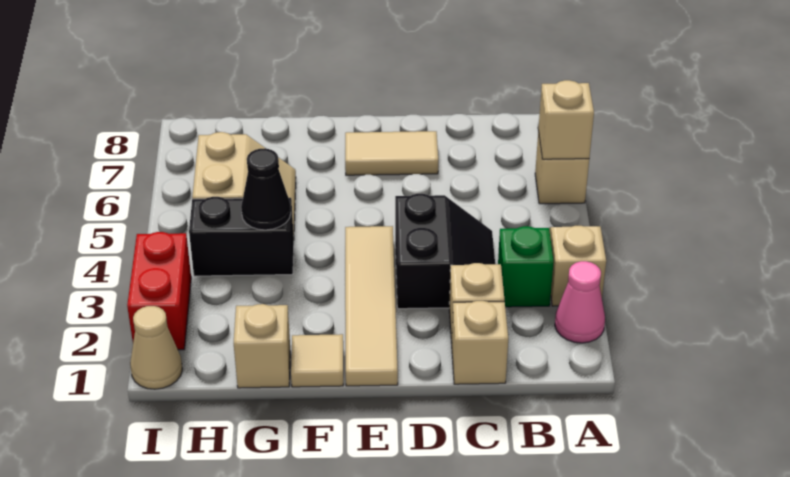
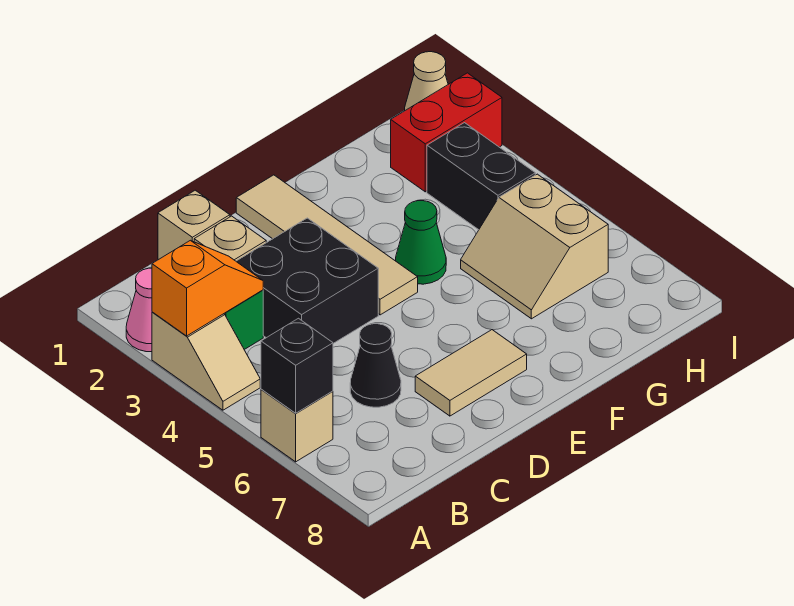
none -> orange slope A3:B3 level 2 top A
tan brick A6 level 2 -> black brick A6 level 2
black slope C3:D4 level 1 top D -> black brick C3:D4 level 1
tan tile F1 level 1 -> none
none -> green cone F4 level 1
tan brick G1 level 1 -> none
black brick G4:H4 level 1 -> black brick H3:H4 level 1
black cone G4 level 2 -> black cone C6 level 1
red brick I2:I3 level 1 -> red brick H2:I2 level 1

